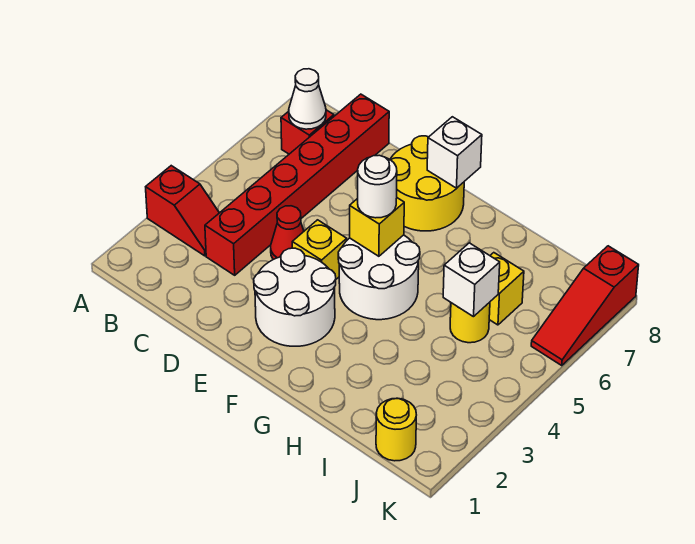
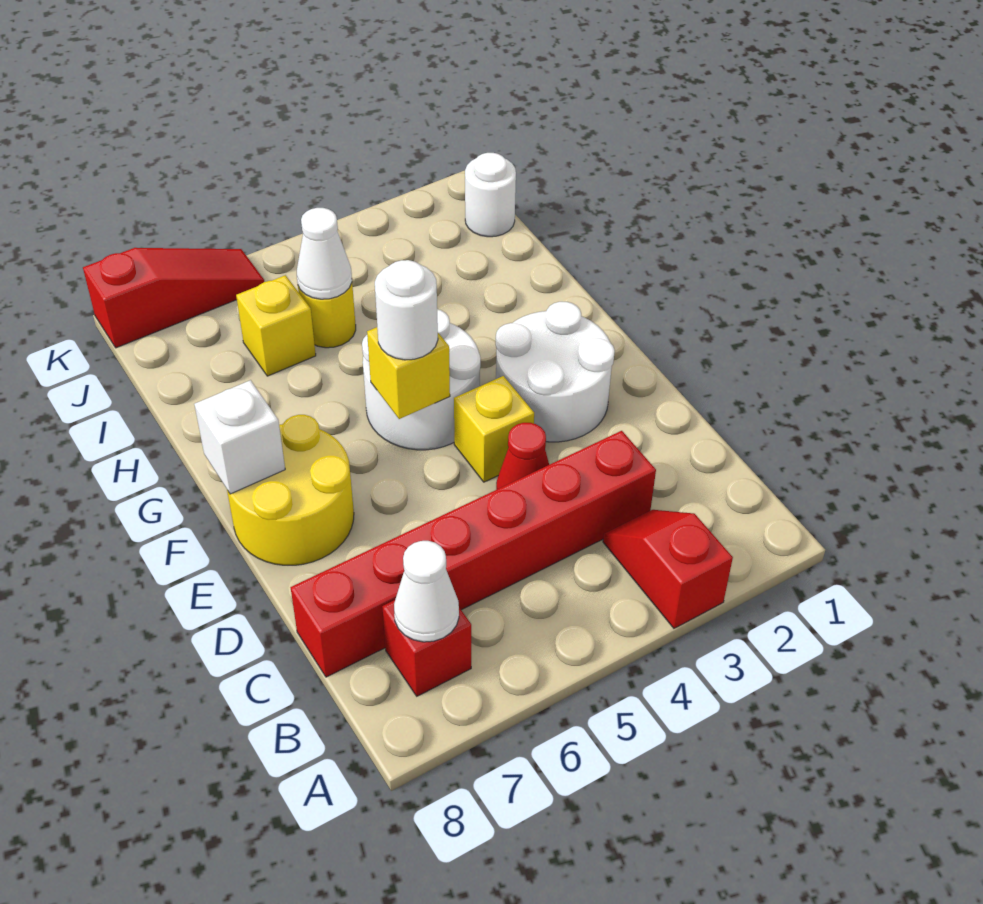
white brick I5 level 2 -> white cone I5 level 2
yellow round brick J1 level 1 -> white round brick J1 level 1

